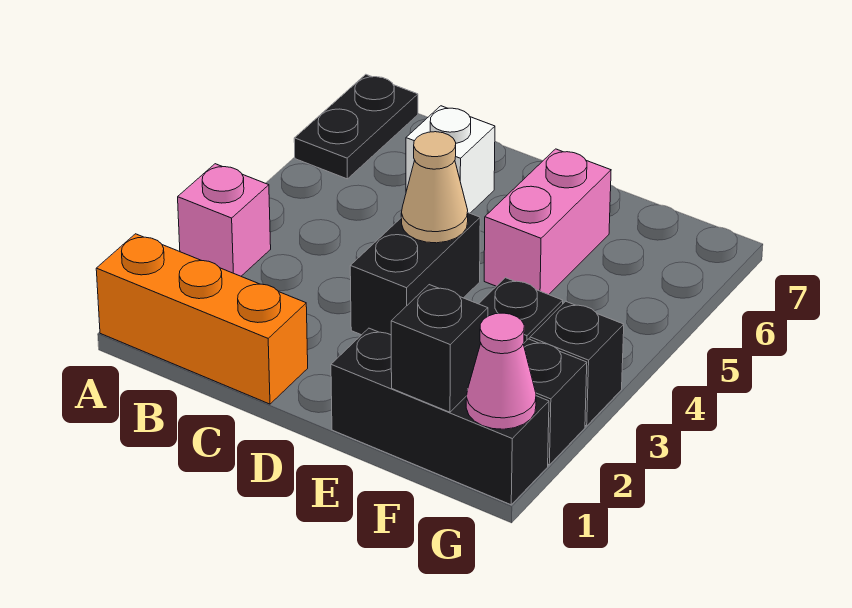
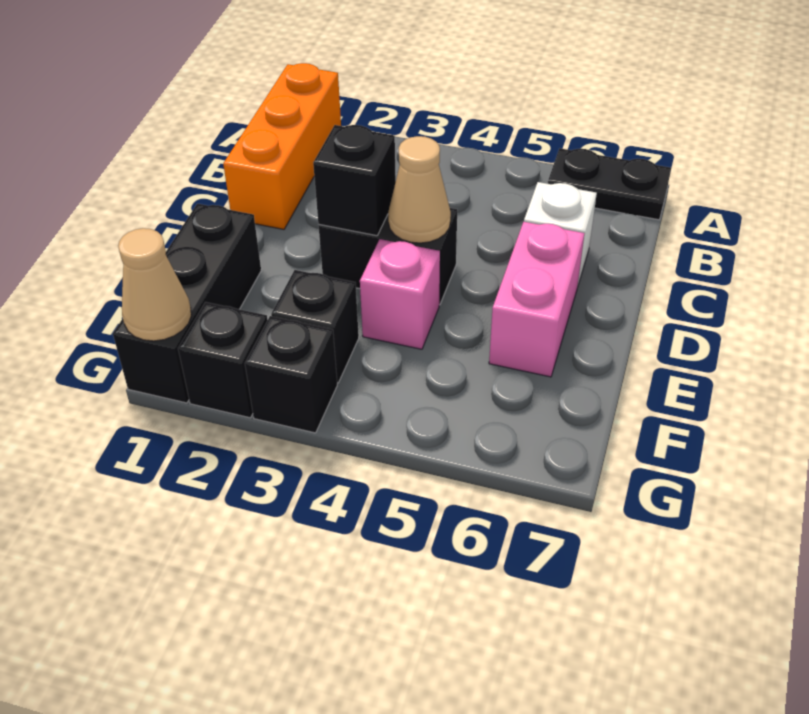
pink brick A3 level 1 -> pink brick E4 level 1
pink brick E5:E6 level 1 -> pink brick D6:E6 level 1
black brick F1 level 2 -> black brick D3 level 2
pink cone G1 level 2 -> tan cone G1 level 2

